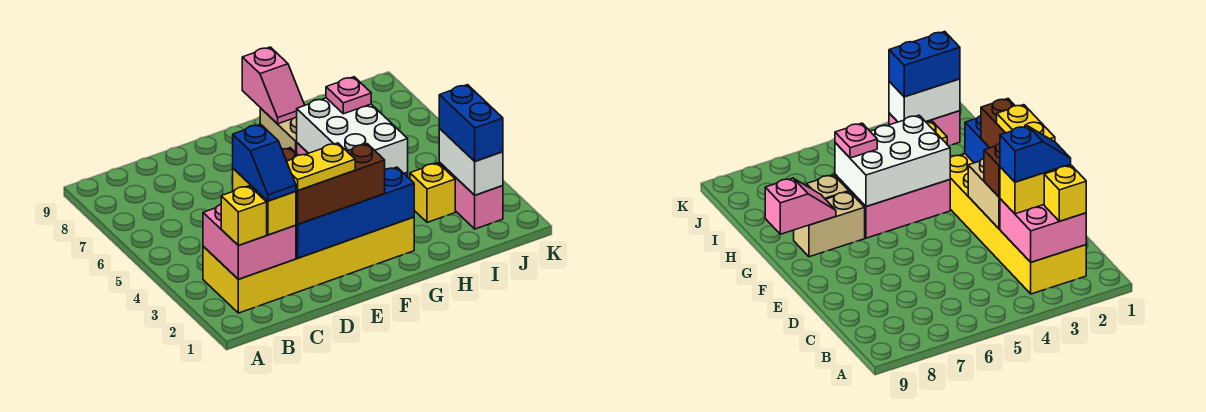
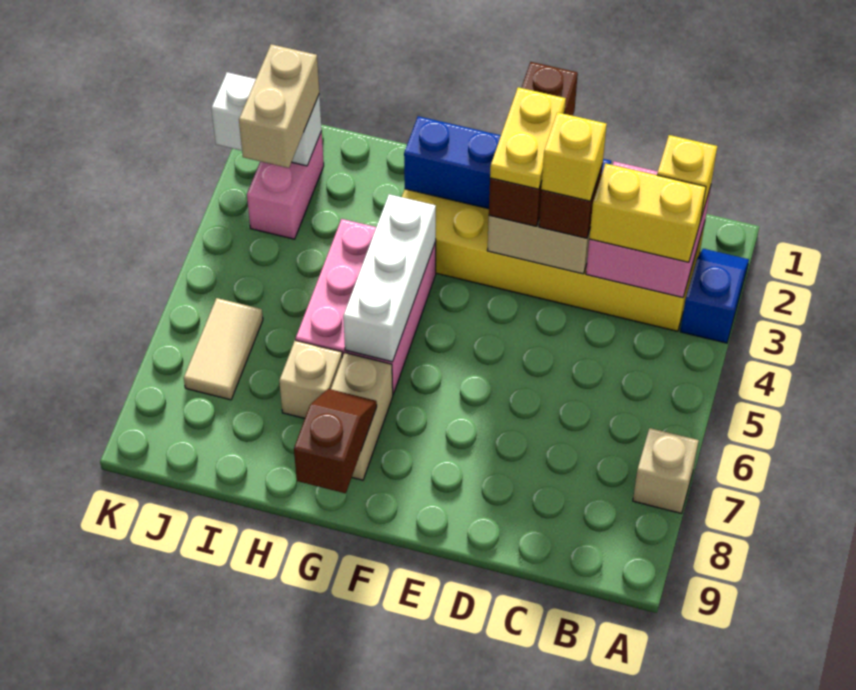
none -> tan brick A7 level 1
yellow brick C2:C3 level 3 -> yellow brick B3:C3 level 3
blue slope C2:C3 level 4 top 3 -> blue slope A2:A3 level 1 top 3
brown brick D2:F2 level 3 -> brown brick E1:E3 level 3
yellow plate D2:E2 level 4 -> yellow plate E2:E3 level 4
white brick G4:H6 level 2 -> white brick G4:G6 level 2
pink slope G8:G9 level 2 top 9 -> brown slope G8:G9 level 2 top 9
pink plate H6 level 3 -> none
yellow brick I3 level 1 -> yellow brick D3 level 4
white brick J2:J3 level 2 -> white brick J2:K2 level 2
blue brick J2:J3 level 3 -> tan brick J2:J3 level 3
none -> tan tile J6:J7 level 1

